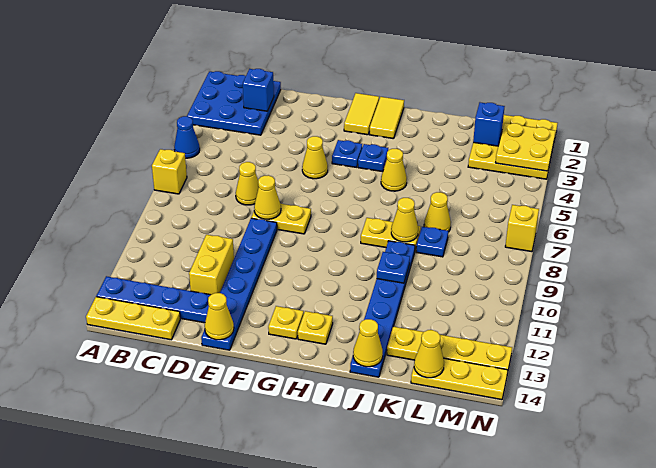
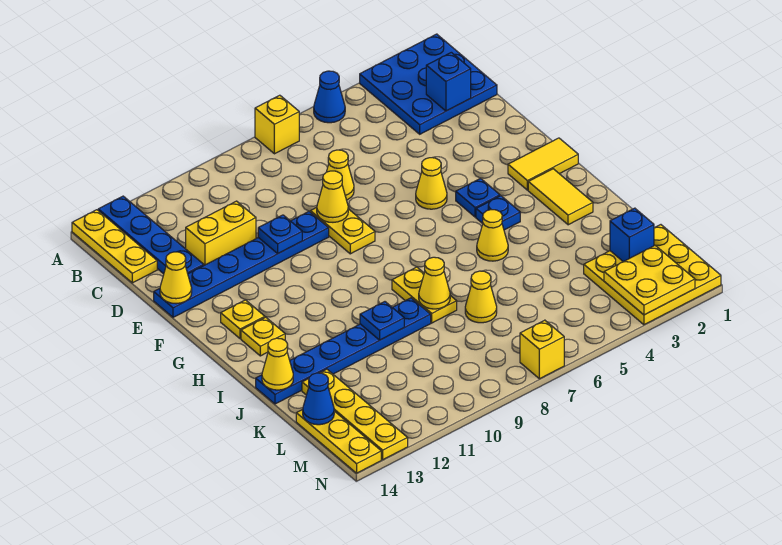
yellow tile H1:H2 level 1 -> yellow tile H2:I2 level 1
blue plate K8 level 1 -> blue plate E10 level 2
yellow cone L14 level 2 -> blue cone L14 level 2

